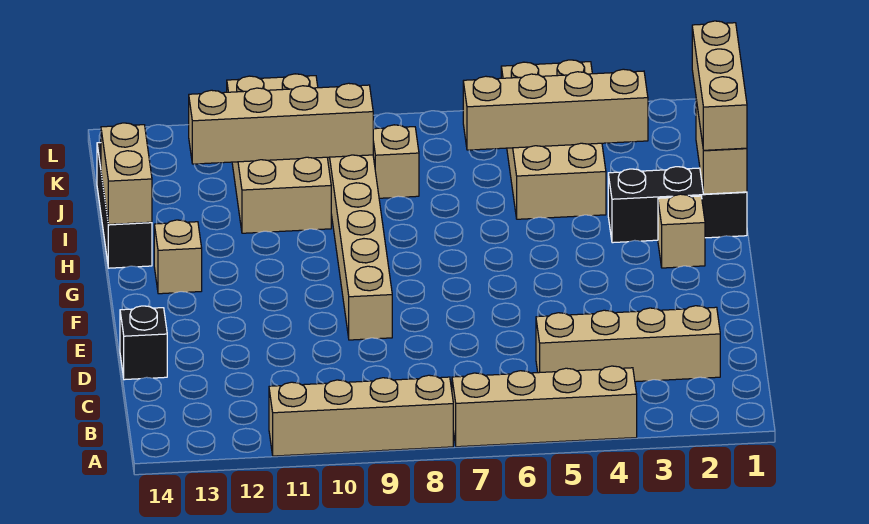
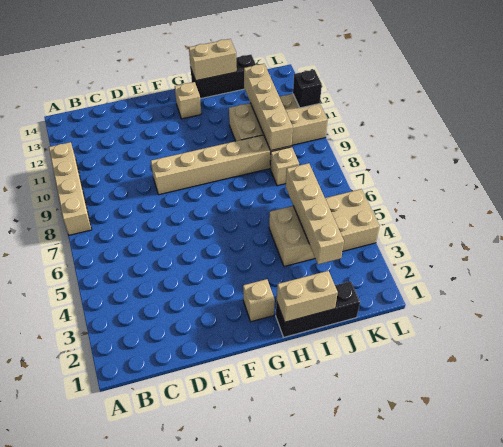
tan brick A4:A7 level 1 -> none
tan brick C2:C5 level 1 -> none
black brick D14 level 1 -> black brick L11 level 2
black brick H1:H3 level 1 -> black brick H1:J1 level 1
tan brick H1:J1 level 3 -> none

